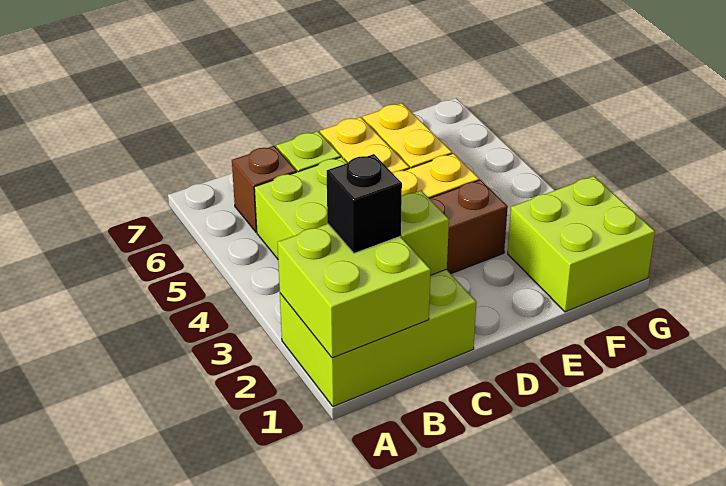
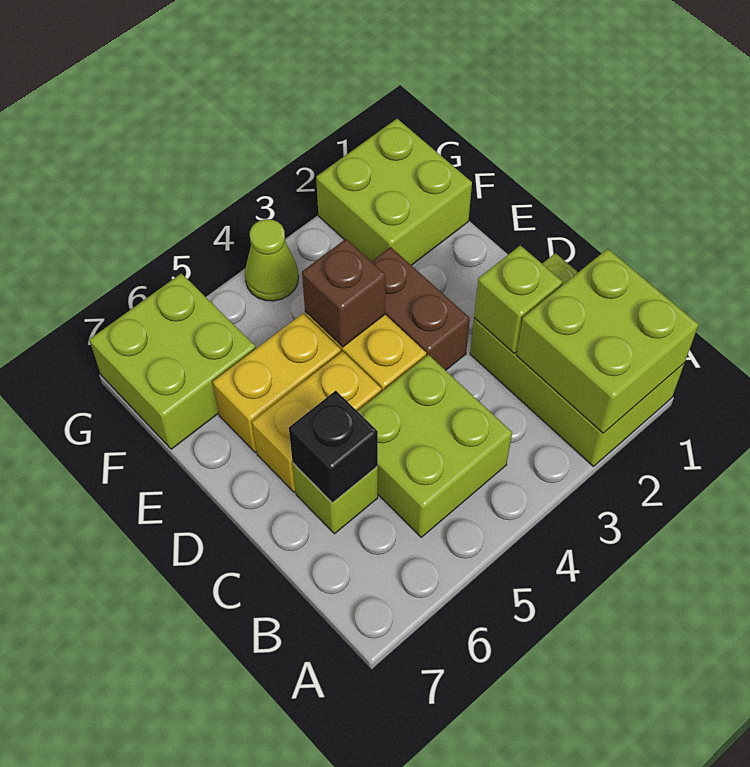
black brick B2 level 3 -> black brick C6 level 2
brown brick B6 level 1 -> brown brick E4 level 2
none -> lime brick F6:G7 level 1
none -> lime cone G4 level 1

